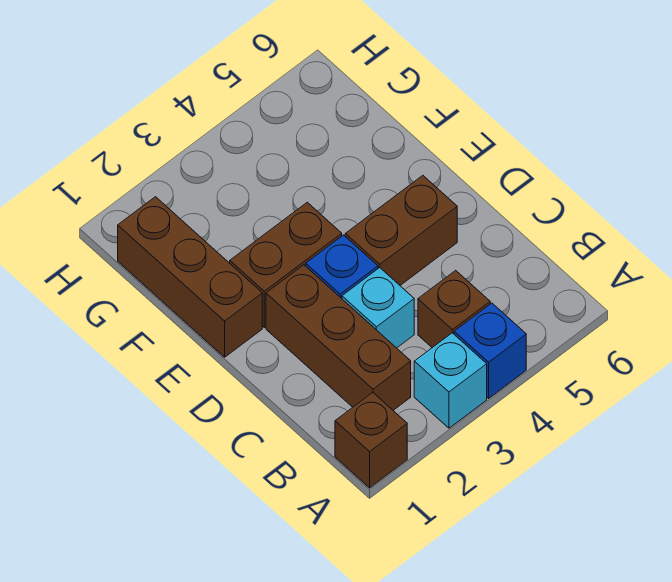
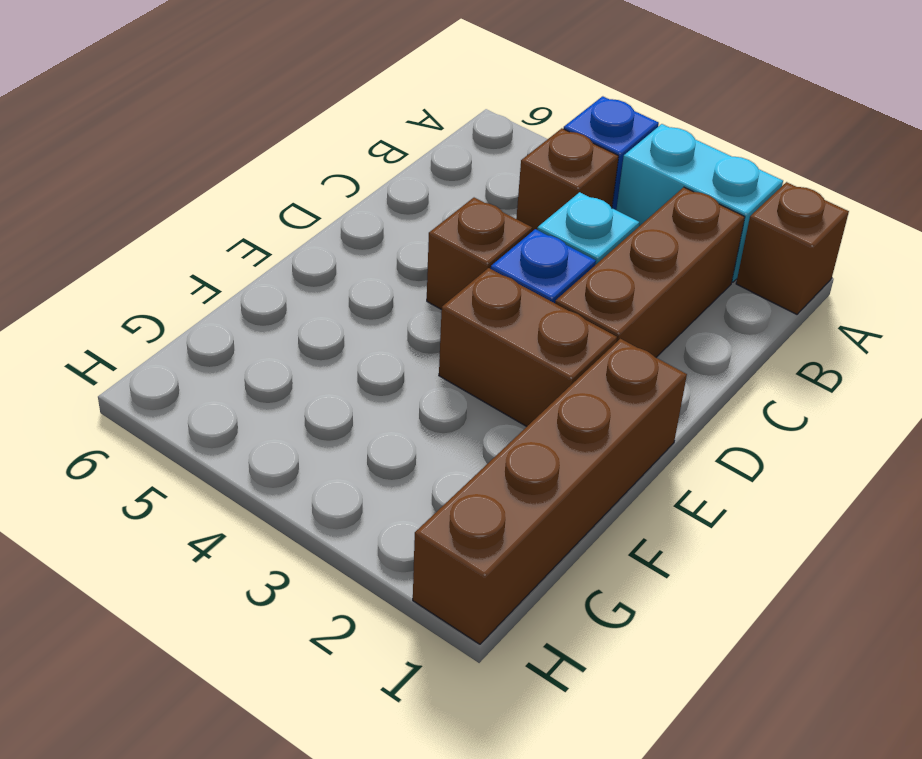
cyan brick A3 level 1 -> cyan brick A2:A3 level 1
brown brick D4:D5 level 1 -> brown brick D4 level 1
brown brick E1:G1 level 1 -> brown brick E1:H1 level 1

